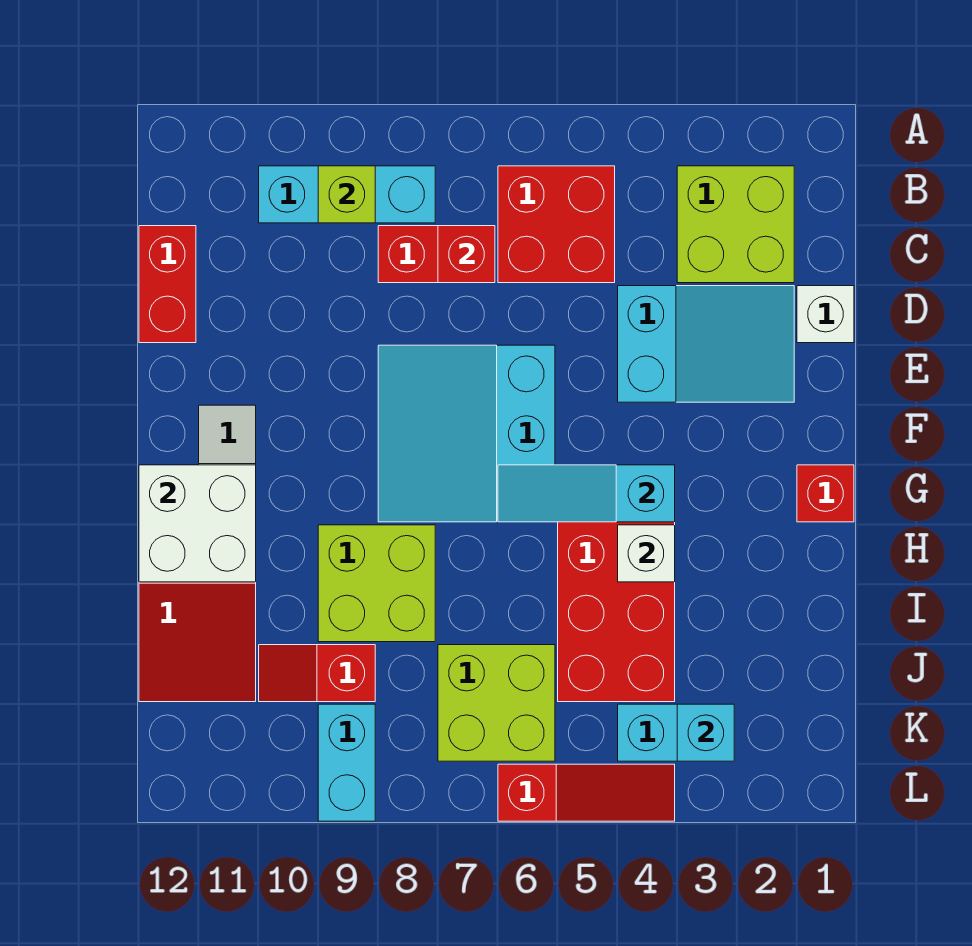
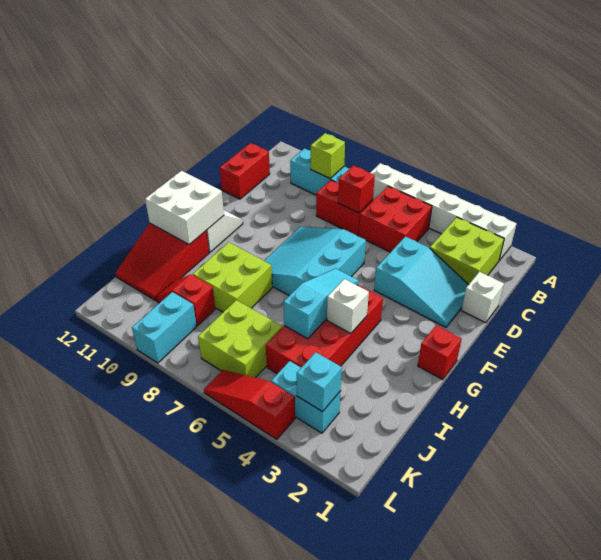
none -> white brick A2:A7 level 1
cyan slope G4:G6 level 2 top 4 -> cyan slope G5:I5 level 2 top I
red slope L4:L6 level 1 top 6 -> red slope L4:L6 level 1 top 4

